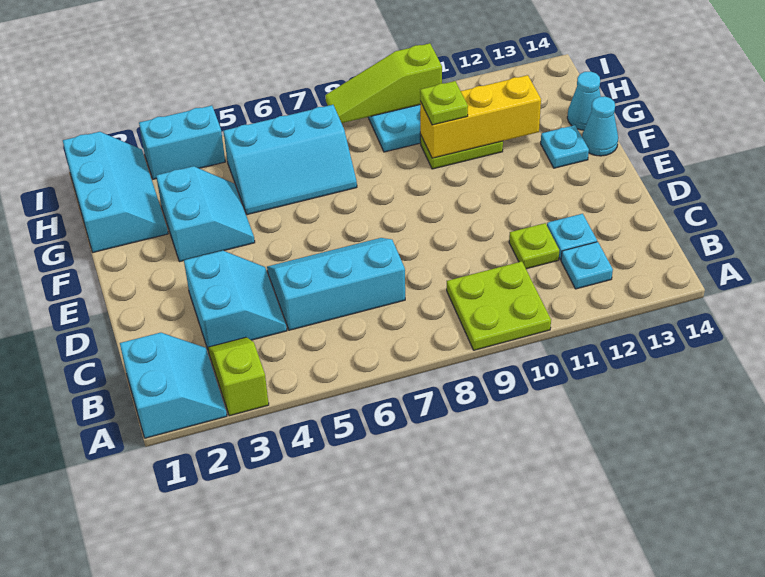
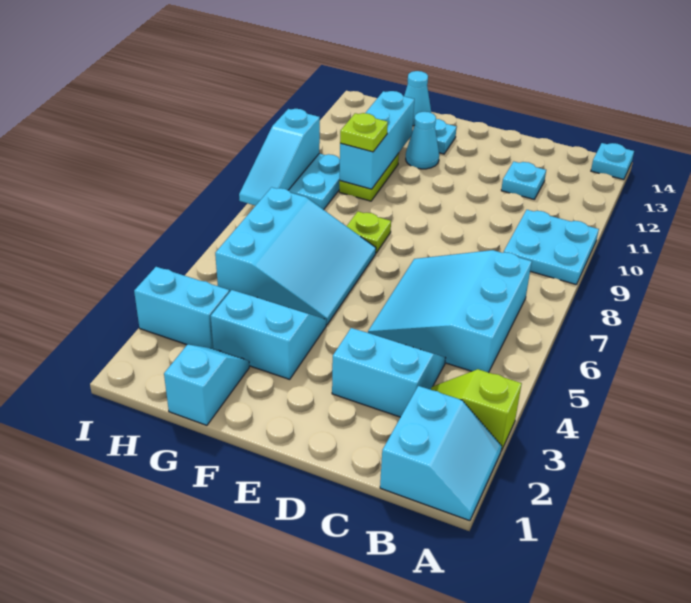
cyan slope A1:B2 level 1 top 1 -> cyan slope A1:B2 level 1 top B
lime plate A9:B10 level 1 -> cyan plate A9:B10 level 1
cyan plate B12 level 1 -> cyan plate A14 level 1
cyan slope C5:D7 level 1 top C -> cyan slope B5:D7 level 1 top B
lime plate C11 level 1 -> lime plate F8 level 1
cyan cone F14 level 1 -> cyan cone F12 level 1
cyan slope G1:I2 level 1 top 1 -> cyan slope G1:G2 level 1 top 1
cyan slope G5:H7 level 1 top H -> cyan slope F5:H7 level 1 top H
yellow brick G10:G12 level 2 -> cyan brick G10:G12 level 2
cyan brick I3:I4 level 1 -> cyan brick H3:I3 level 1
lime slope I8:I10 level 2 top 10 -> cyan slope I8:I10 level 2 top 10

